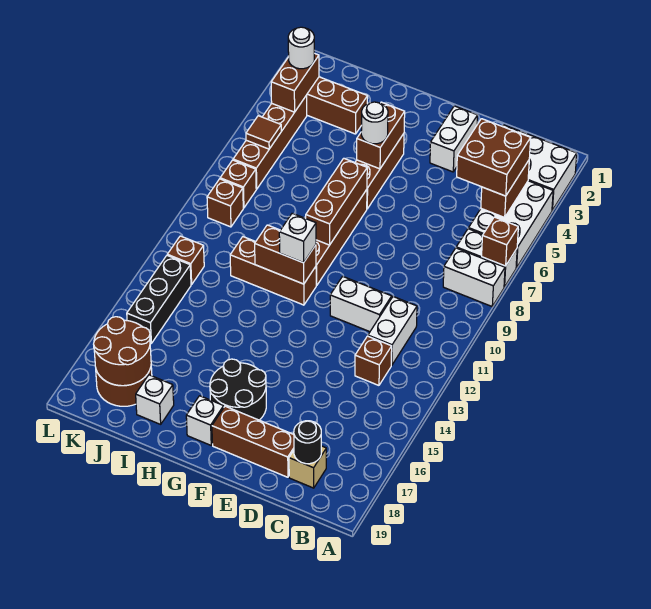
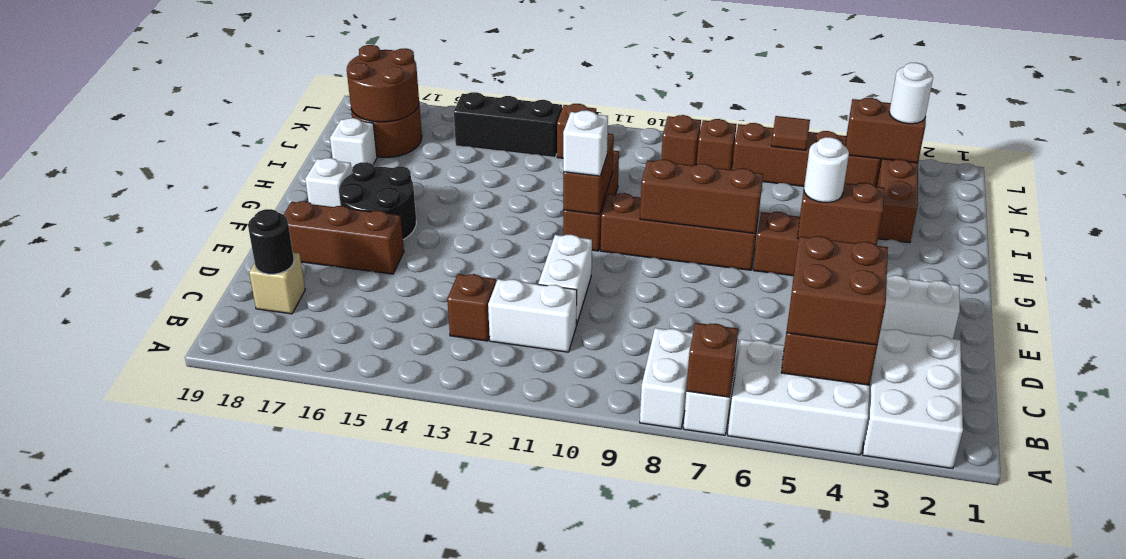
brown brick D18:F18 level 1 -> brown brick E16:E18 level 1

